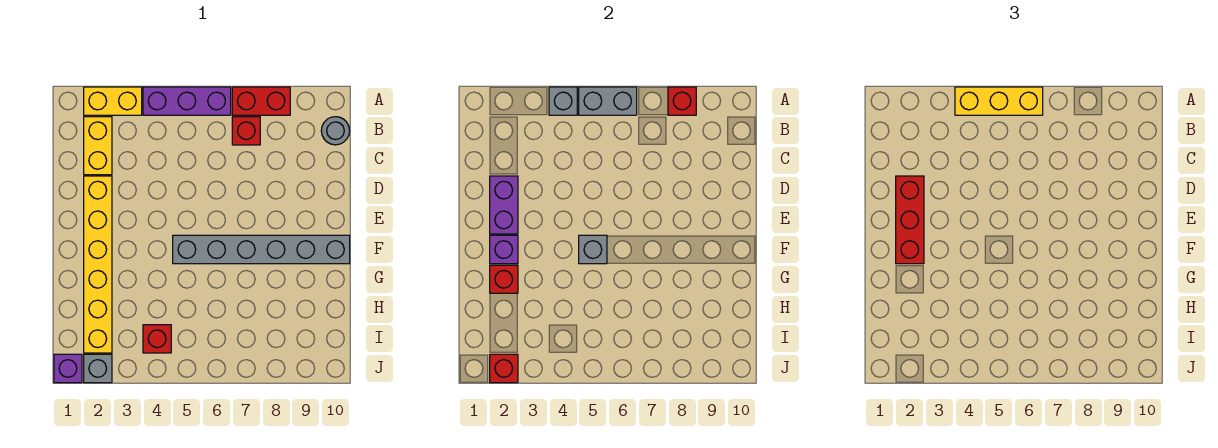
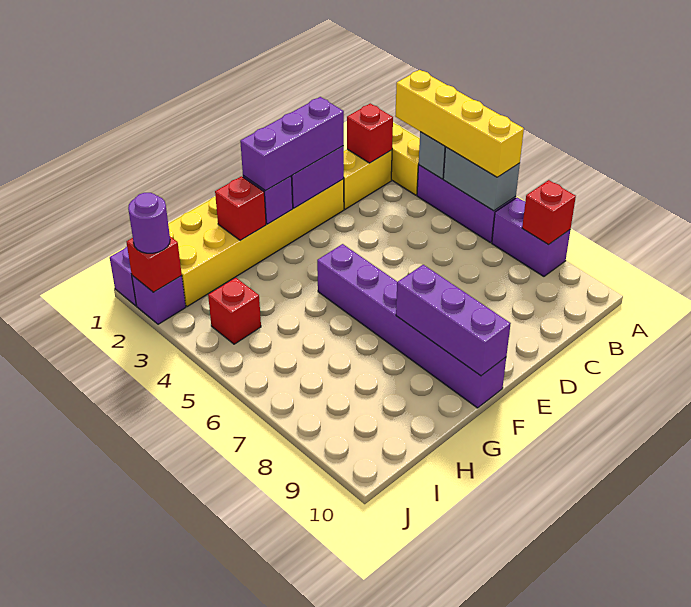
yellow brick A4:A6 level 3 -> yellow brick A3:A6 level 3
red brick A7:A8 level 1 -> purple brick A7:A8 level 1
red brick B7 level 1 -> red brick B2 level 2
grey round brick B10 level 1 -> none
yellow brick D2:I2 level 1 -> yellow brick D1:I2 level 1
red brick D2:F2 level 3 -> purple brick D2:F2 level 3
grey brick F5:F10 level 1 -> purple brick F5:F10 level 1
grey brick F5 level 2 -> none
none -> purple brick F8:F10 level 2
grey brick J2 level 1 -> purple brick J2 level 1
none -> purple round brick J2 level 3

